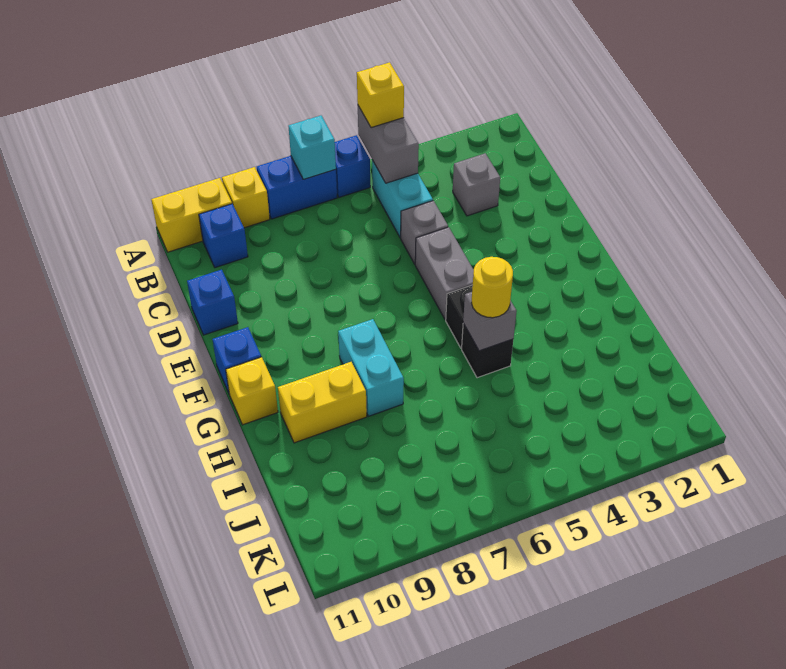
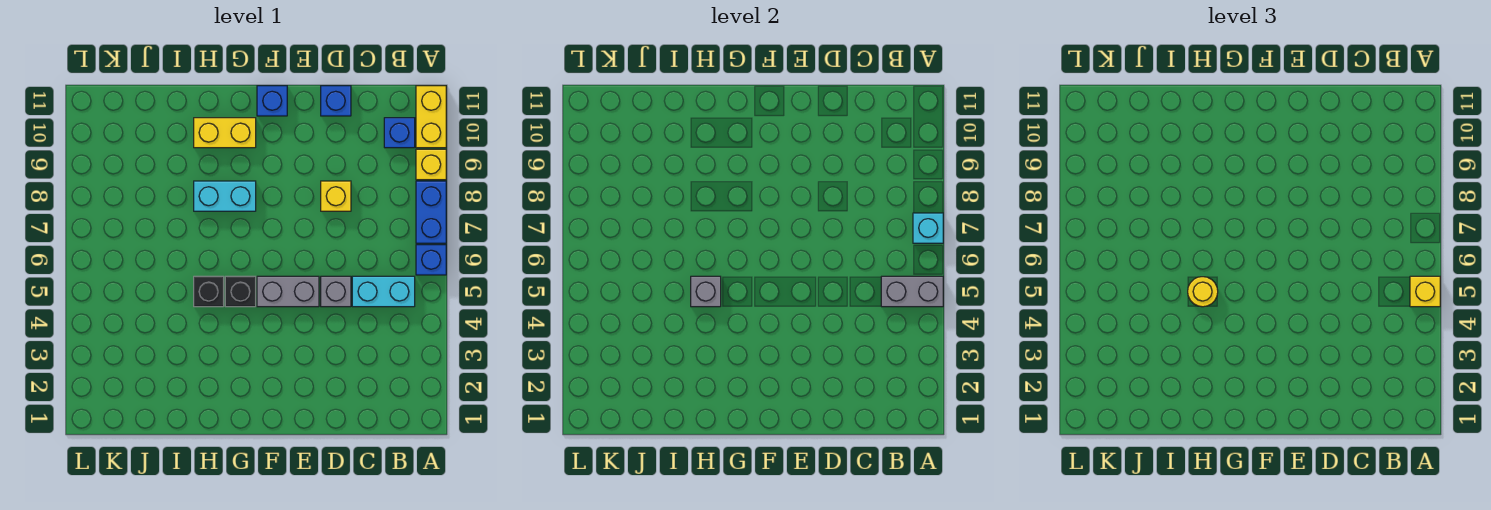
grey brick C3 level 1 -> none
yellow brick G11 level 1 -> yellow brick D8 level 1
yellow brick H9:H10 level 1 -> yellow brick G10:H10 level 1

